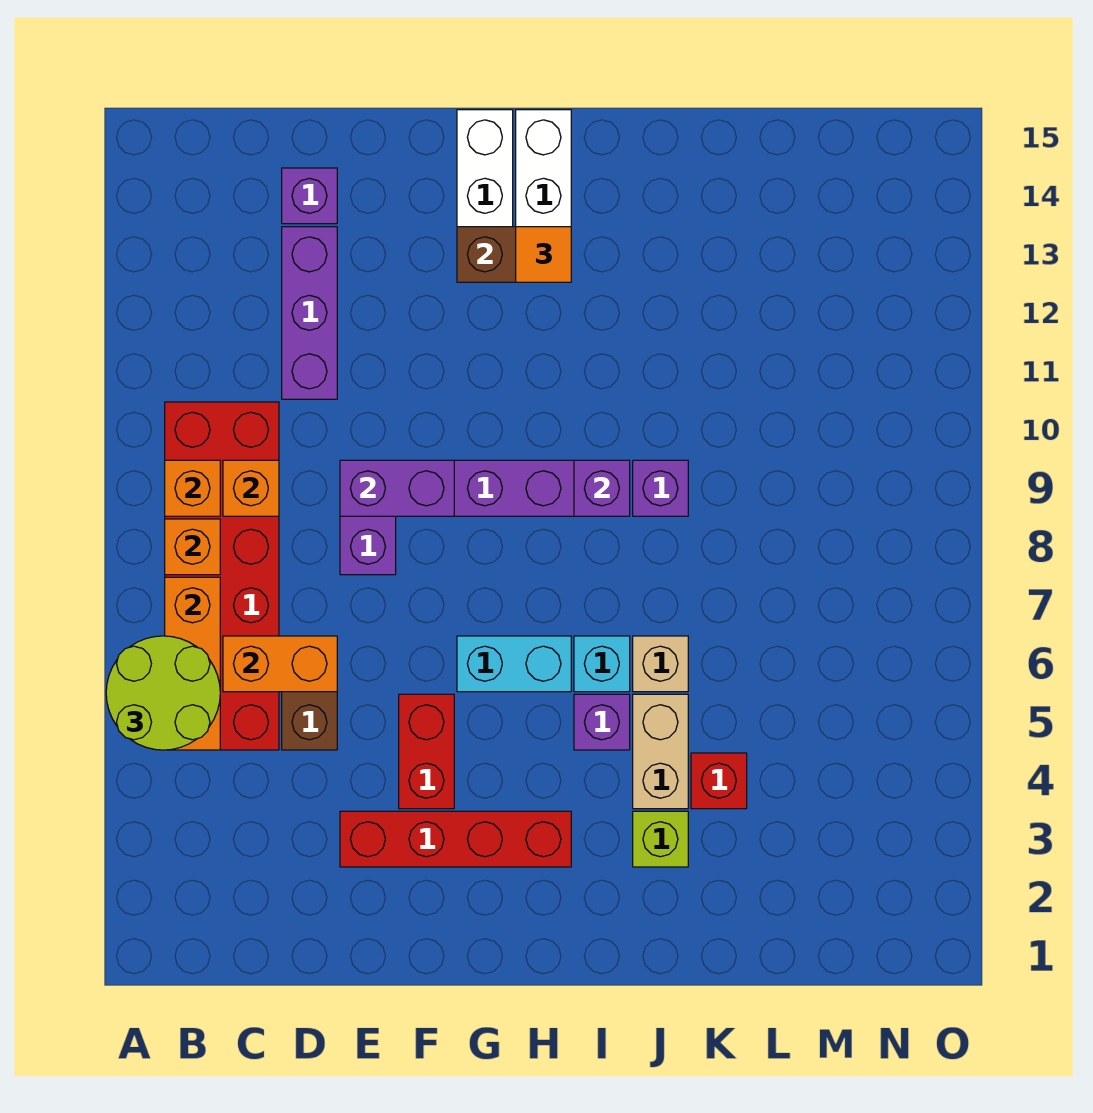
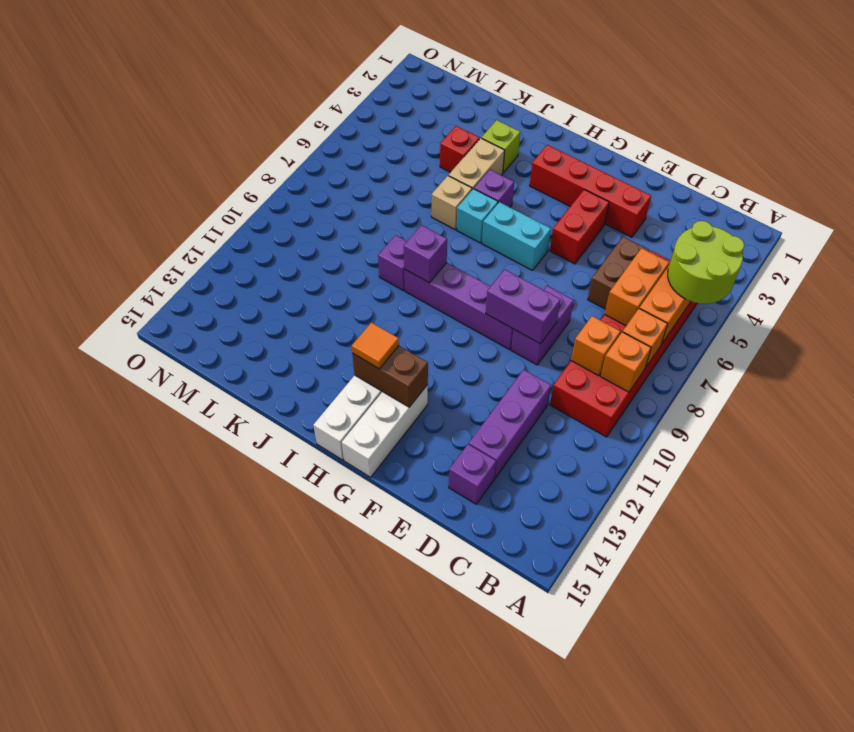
orange brick C6:D6 level 2 -> orange brick C6:C7 level 2

